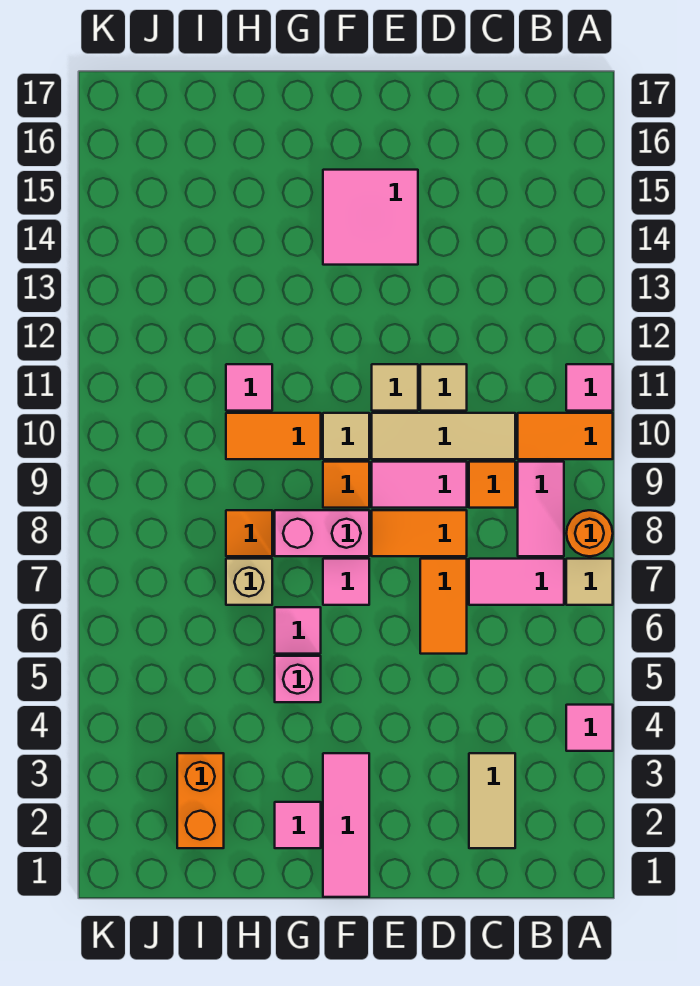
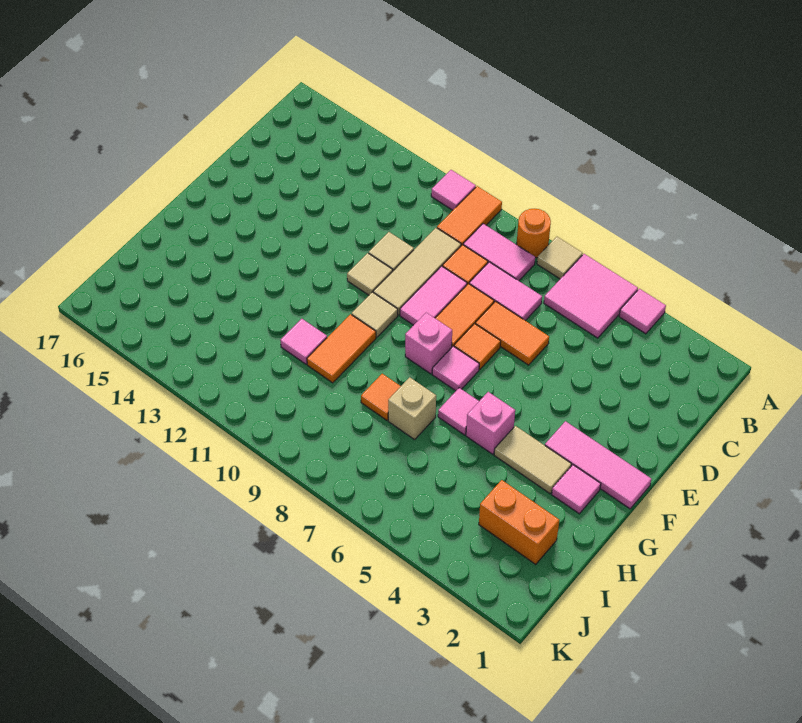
pink tile B7:C7 level 1 -> pink tile C7:C8 level 1
tan tile C2:C3 level 1 -> tan tile G3:G4 level 1
pink tile E14:F15 level 1 -> pink tile A5:B6 level 1
pink brick F8:G8 level 1 -> pink brick F8 level 1
orange tile F9 level 1 -> orange tile E7 level 1

